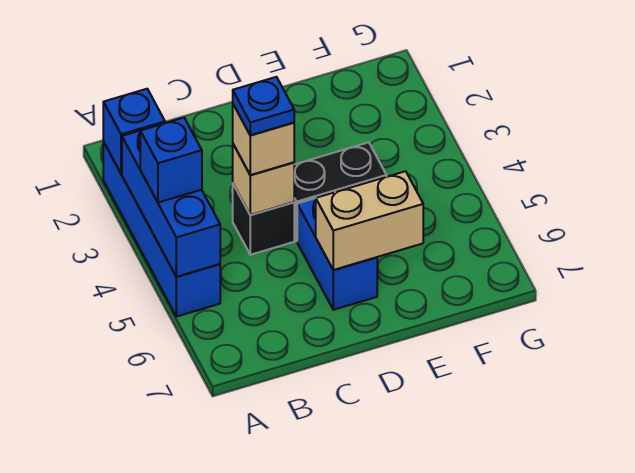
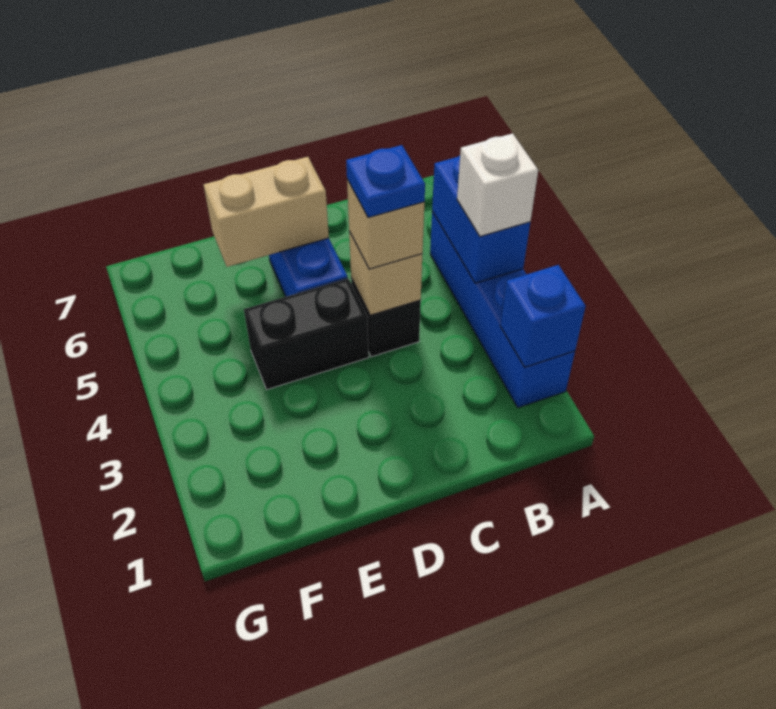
blue brick A3:A5 level 2 -> blue brick A4:A5 level 2
blue brick A4 level 3 -> white brick A4 level 3

